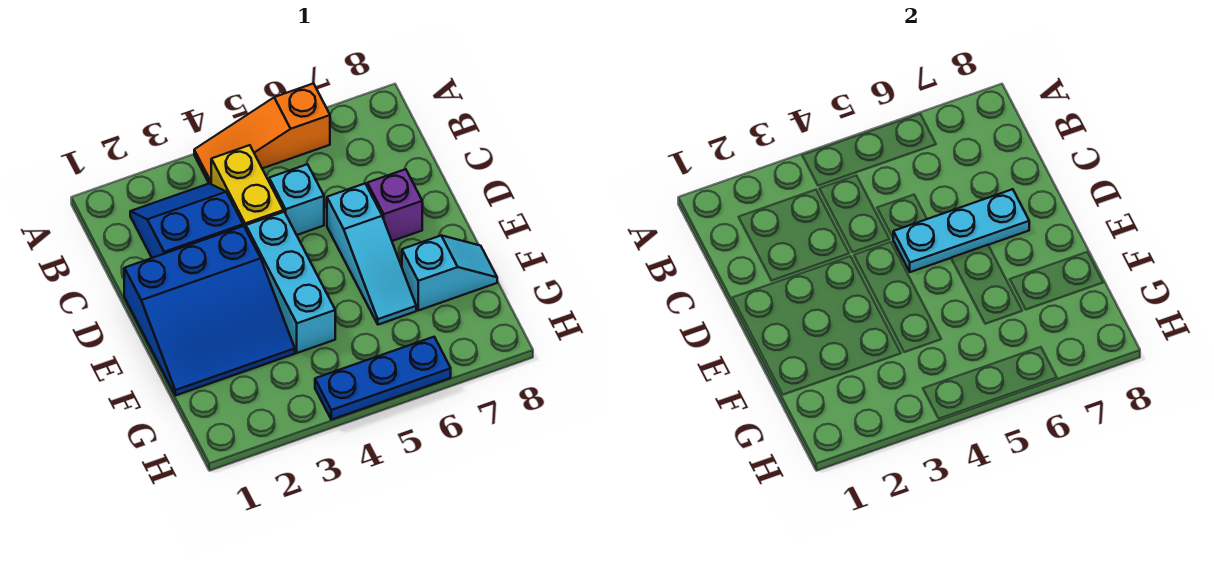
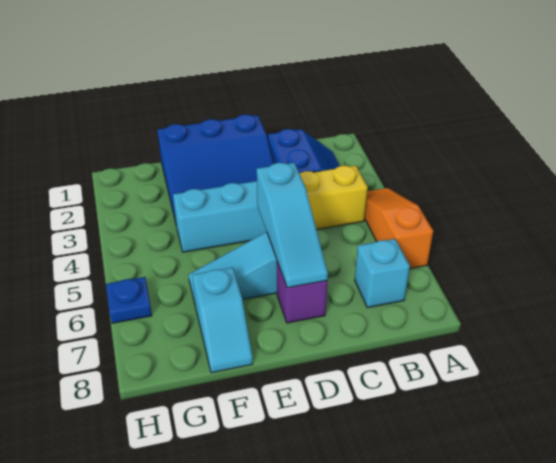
cyan brick C5 level 1 -> cyan brick B7 level 1
blue slope D1:F3 level 1 top D -> blue slope D1:F3 level 1 top 1
cyan plate D5:D7 level 2 -> cyan slope D5:D7 level 2 top 5
blue plate H4:H6 level 1 -> blue plate H6 level 1

